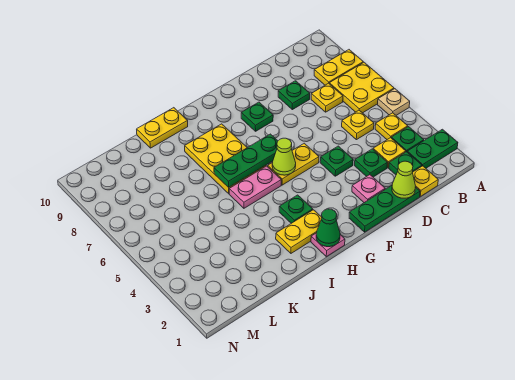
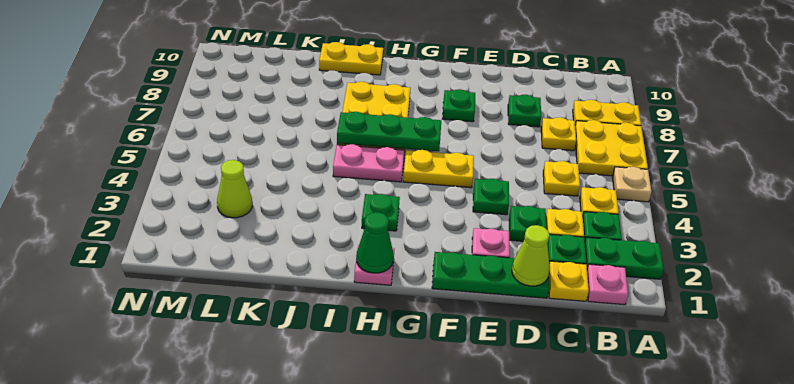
none -> pink plate B1 level 1
lime cone G5 level 2 -> lime cone L3 level 1
yellow plate H2:I2 level 1 -> none

